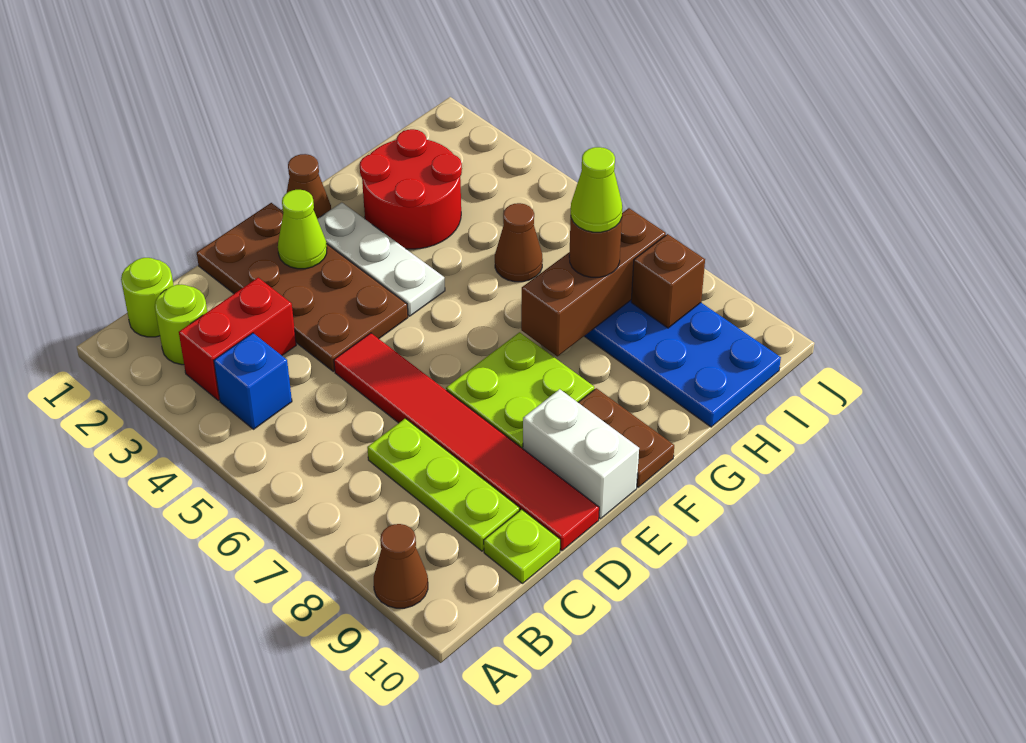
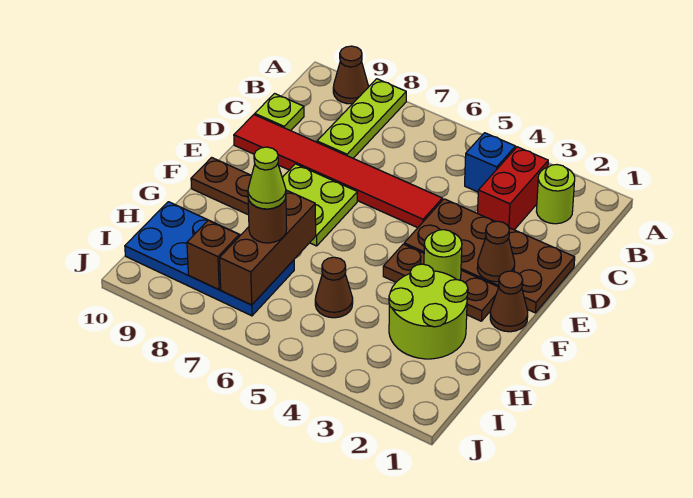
lime round brick B1 level 1 -> lime round brick F3 level 2
lime plate C7:C9 level 1 -> lime plate A8:C8 level 1
lime cone E2 level 2 -> brown cone E2 level 2
white brick E9:E10 level 1 -> none
white plate F2:F4 level 1 -> brown plate F2:F4 level 1
red round brick G2:H3 level 1 -> lime round brick G2:H3 level 1

